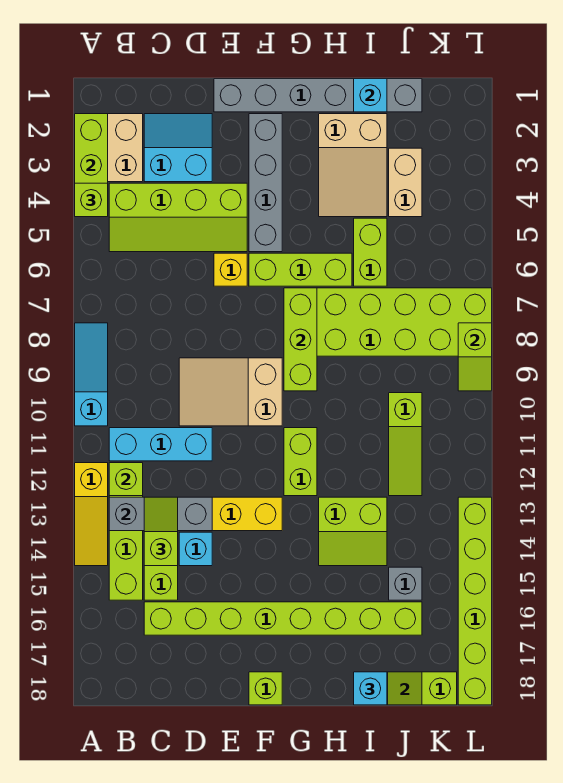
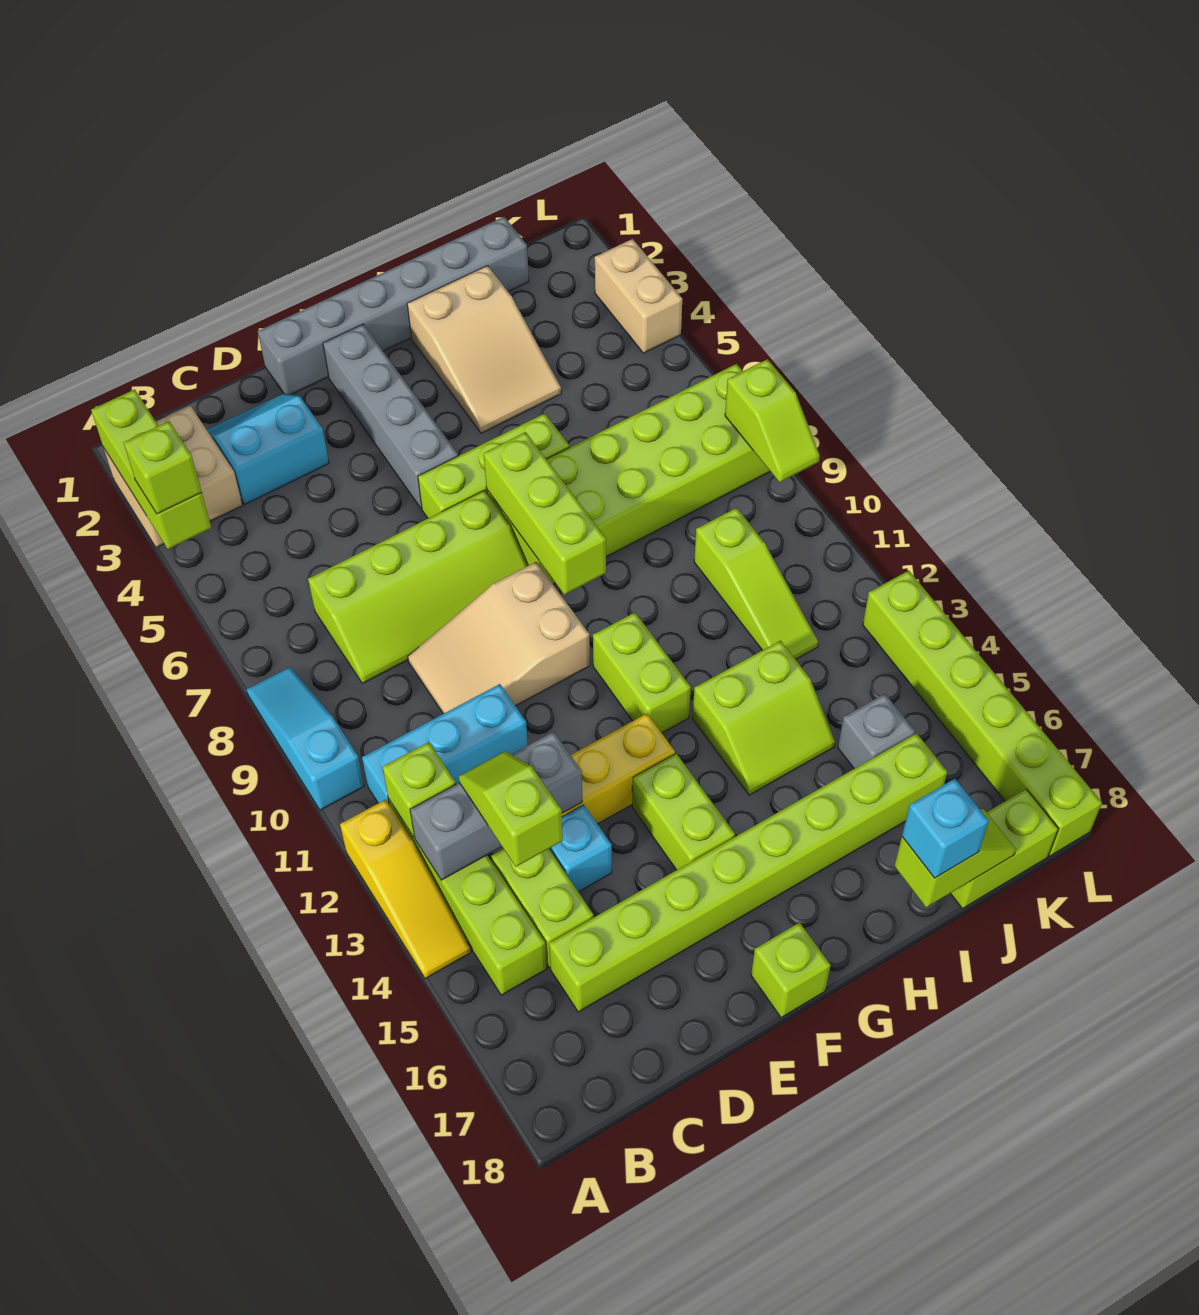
lime slope B4:E5 level 1 top 4 -> lime slope C7:F8 level 1 top 7
yellow brick E6 level 1 -> none
cyan brick I1 level 2 -> none
lime brick I5:I6 level 1 -> lime brick F14:F15 level 1
tan brick J3:J4 level 1 -> tan brick L3:L4 level 1

